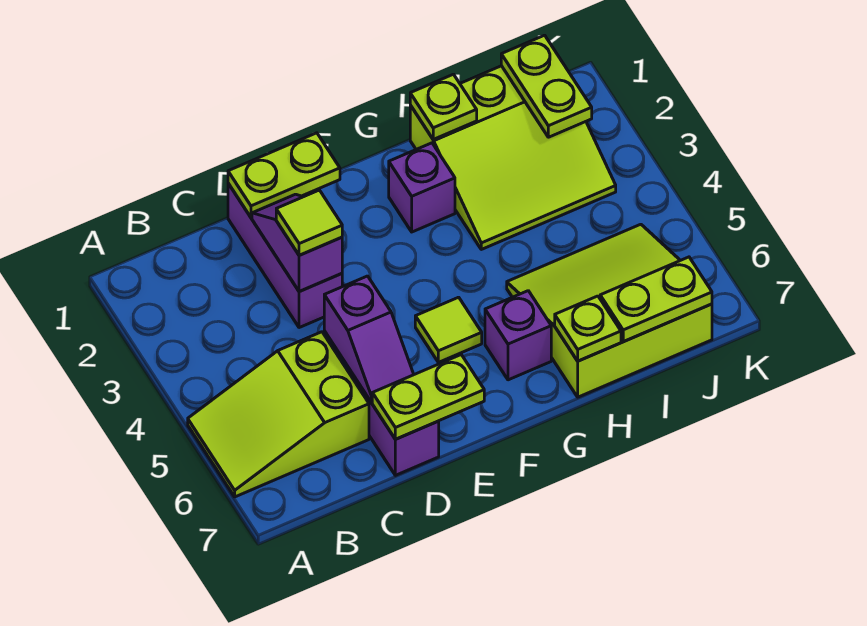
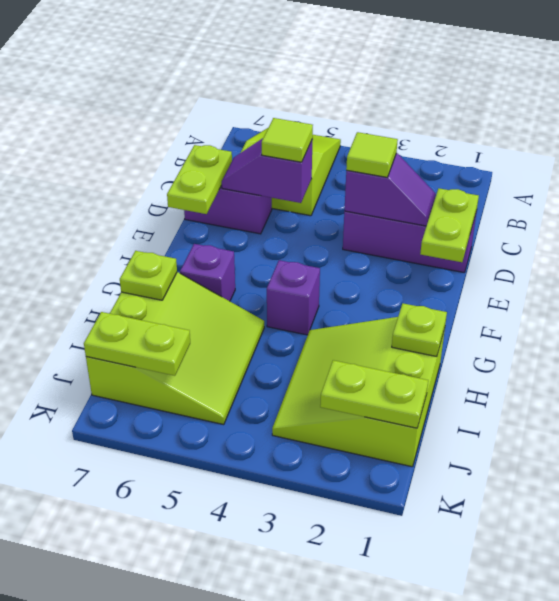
lime tile F5 level 1 -> lime tile D5 level 3
purple brick G2 level 1 -> purple brick G4 level 1
lime plate I7:J7 level 2 -> lime plate J6:J7 level 2

